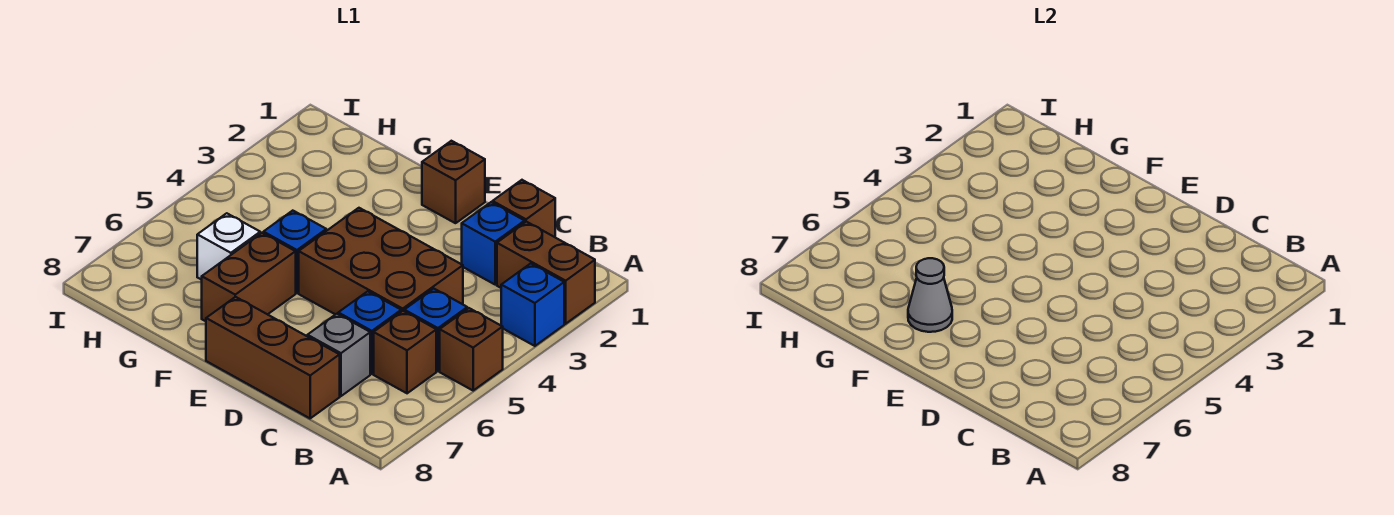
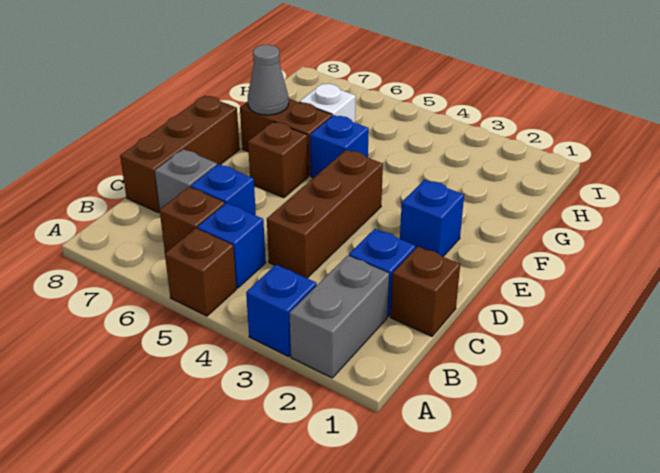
brown brick A2:B2 level 1 -> grey brick A2:B2 level 1
brown brick C4:E5 level 1 -> brown brick C4:E4 level 1
brown brick E1 level 1 -> brown brick E6 level 1
none -> blue brick E2 level 1

